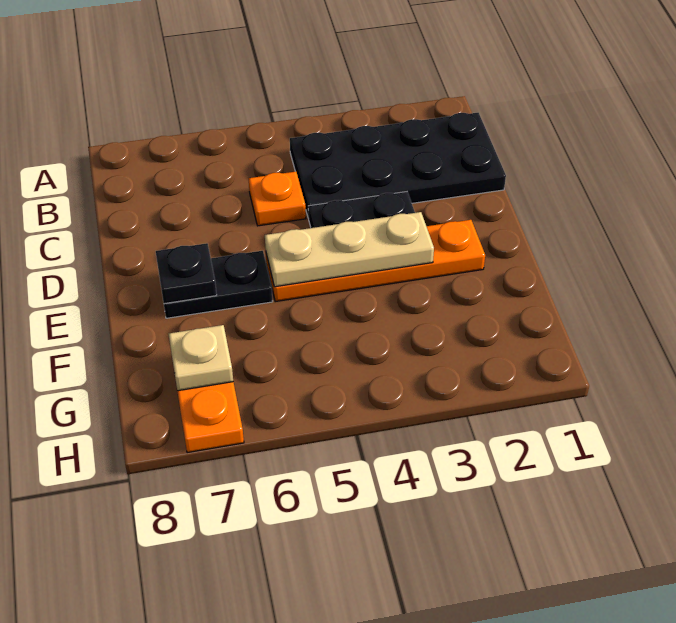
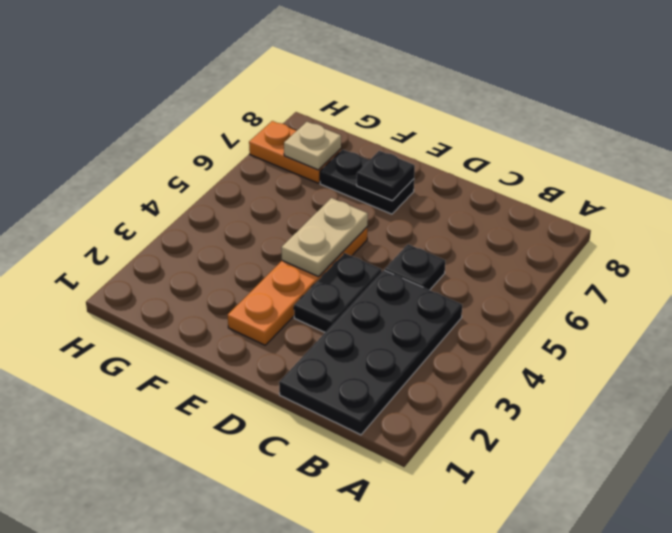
orange plate C5 level 1 -> black plate C5 level 1
tan plate E3:E5 level 2 -> tan plate E4:E5 level 2
black plate E6:E7 level 1 -> black plate E7:F7 level 1

